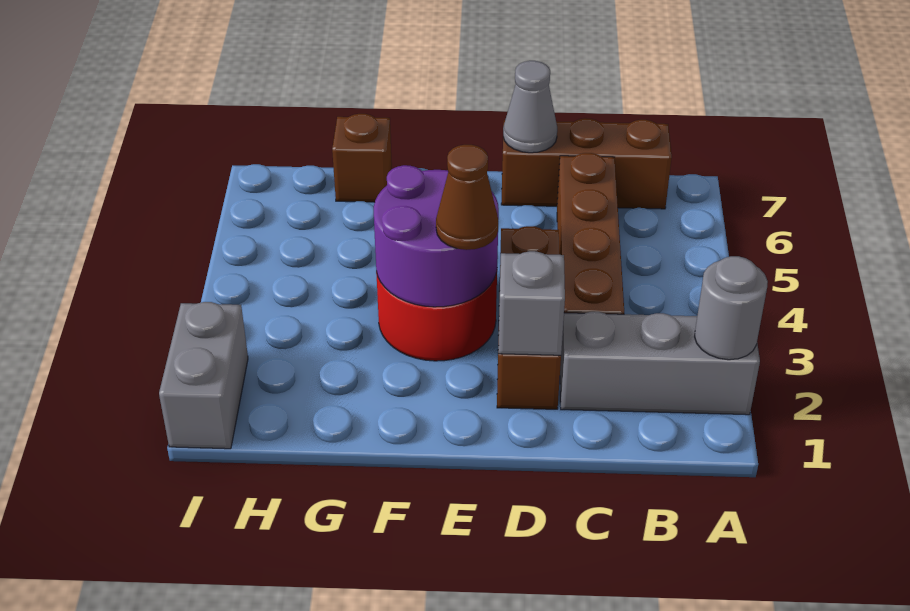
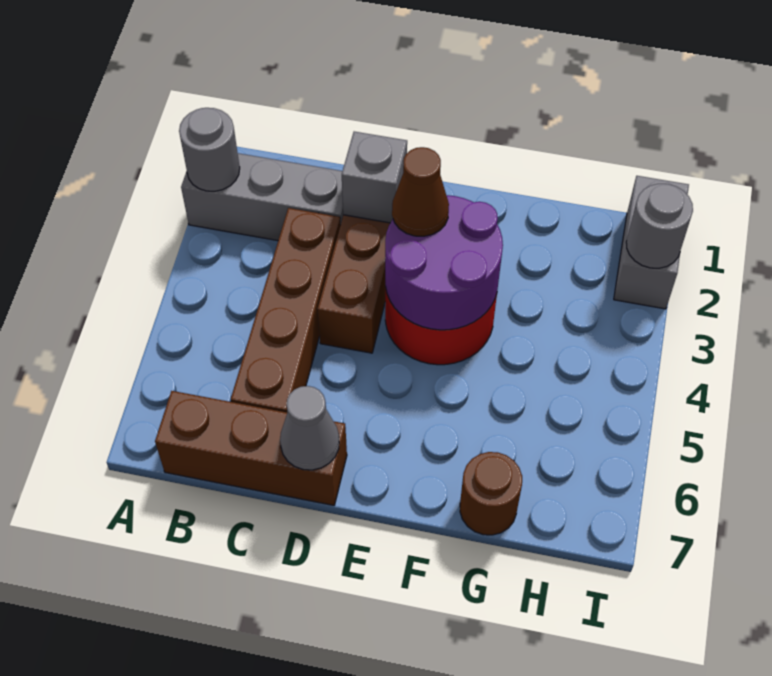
brown brick G7 level 1 -> brown round brick G7 level 1
none -> grey round brick I2 level 2

